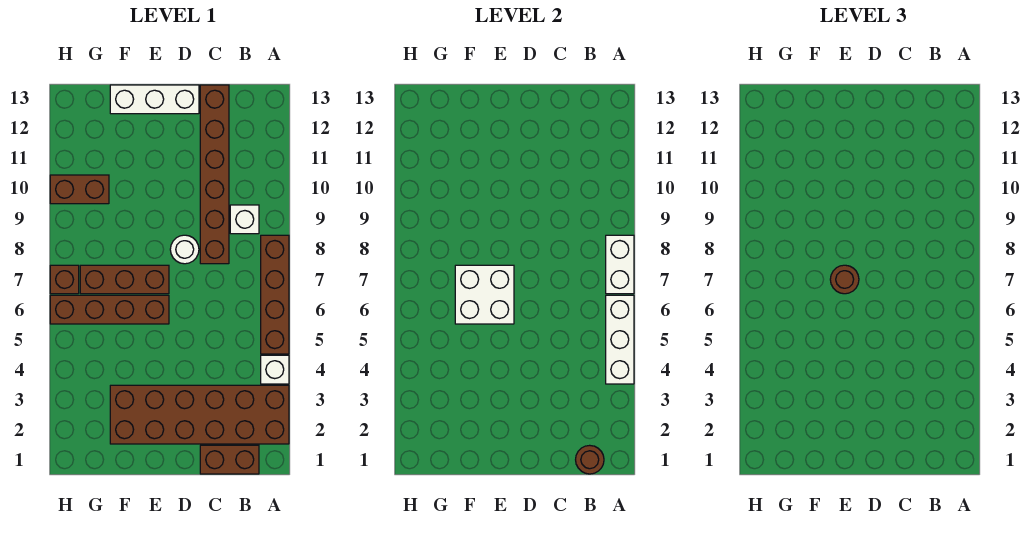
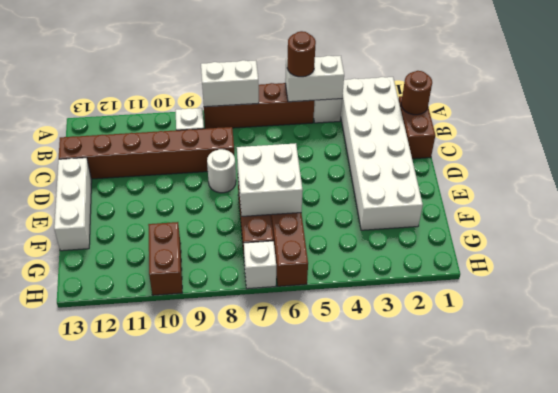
brown brick A2:F3 level 1 -> white brick A2:F3 level 1
white brick A4:A6 level 2 -> white brick A4:A5 level 2
brown round brick E7 level 3 -> brown round brick A5 level 3
brown brick H7 level 1 -> white brick H7 level 1

